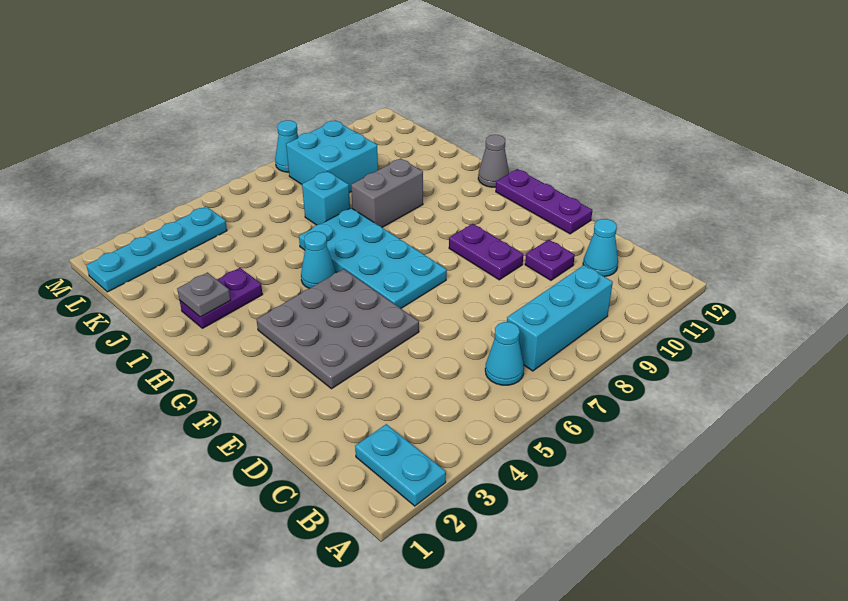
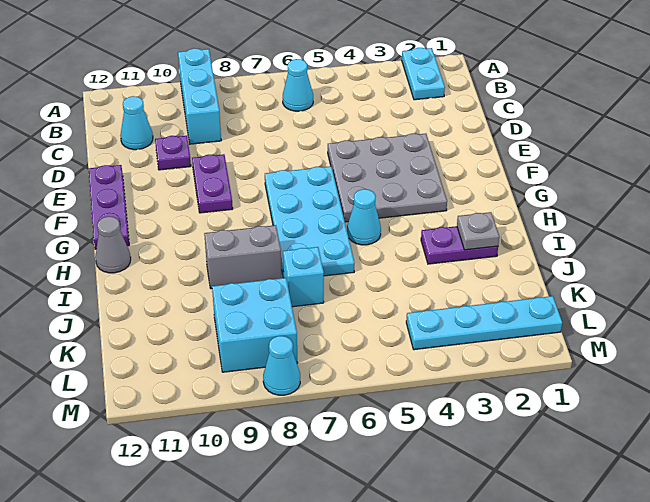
cyan brick B7:B9 level 1 -> cyan brick A9:C9 level 1

